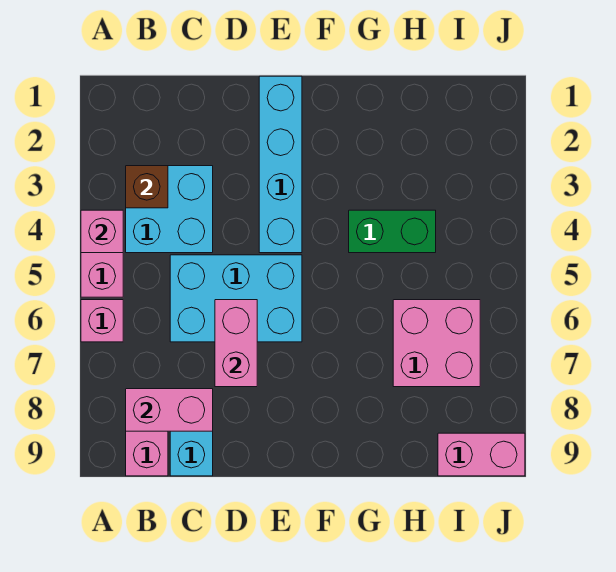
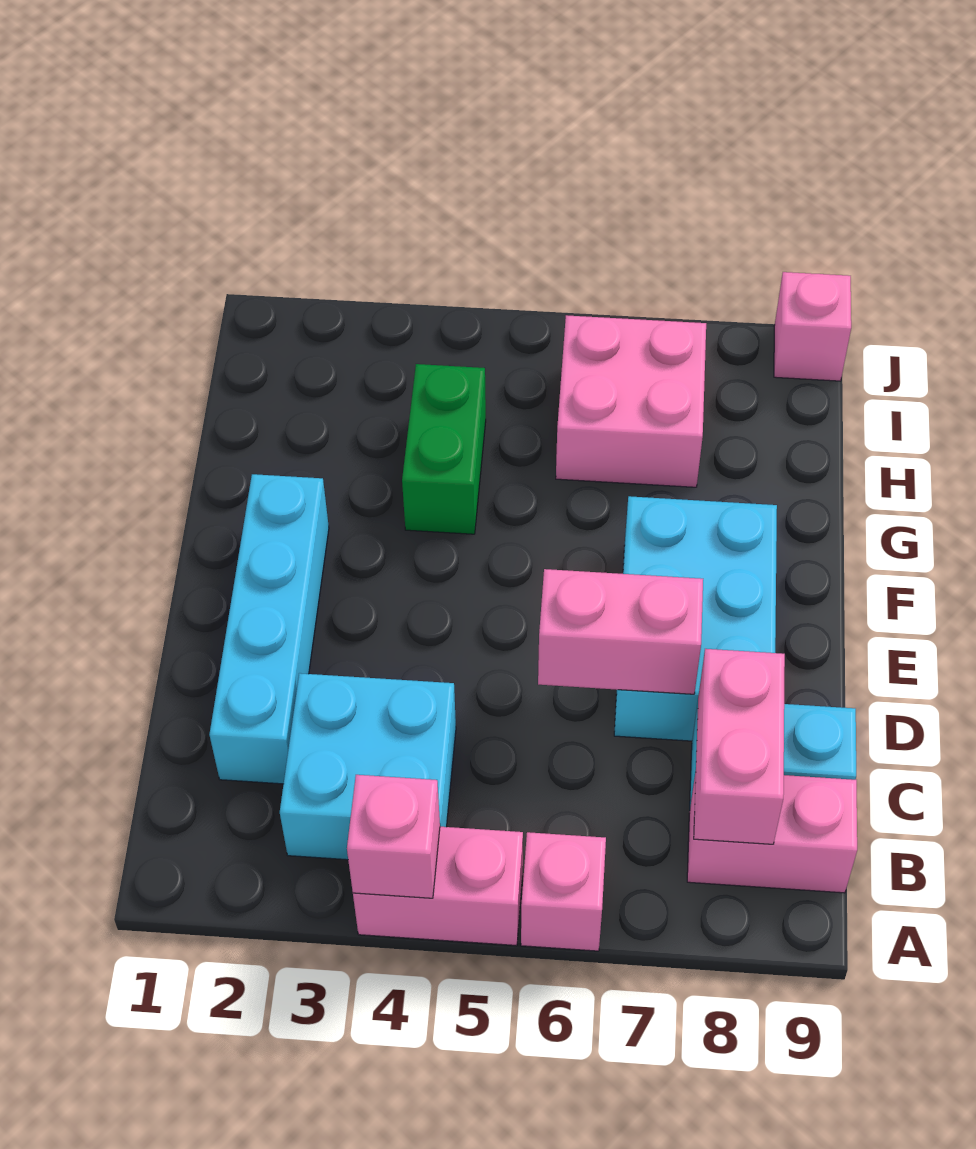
brown brick B3 level 2 -> none
cyan brick C5:E6 level 1 -> cyan brick D7:F8 level 1
cyan brick E1:E4 level 1 -> cyan brick C2:F2 level 1
pink brick I9:J9 level 1 -> pink brick J9 level 1

